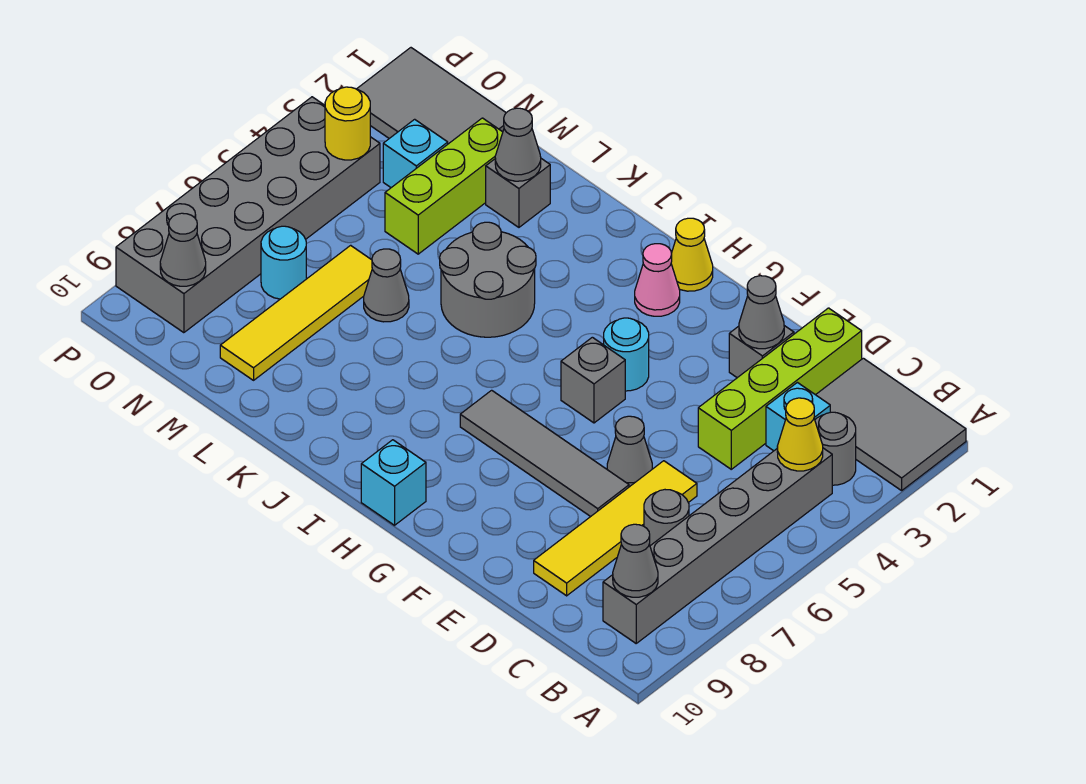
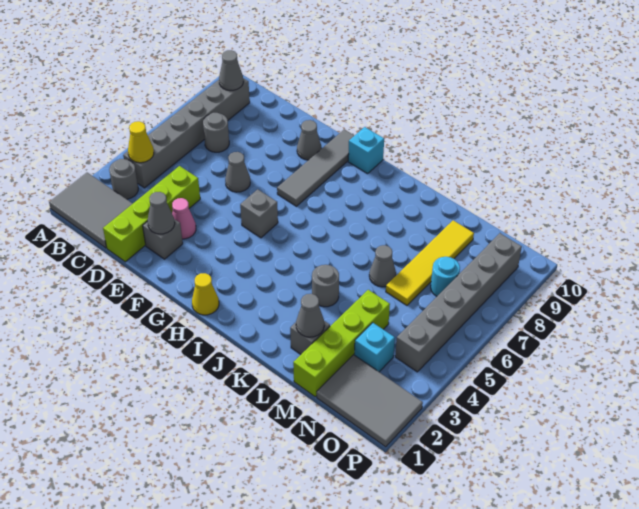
cyan brick C3 level 1 -> none
yellow tile D6:D9 level 1 -> none
grey tile E7:H7 level 1 -> grey tile G7:G10 level 1
cyan round brick G4 level 1 -> none
pink cone H2 level 1 -> pink cone E3 level 1
grey round brick J4:K5 level 1 -> grey round brick K4 level 1
lime brick M2:M4 level 1 -> lime brick M1:M4 level 1
grey brick O4:P9 level 1 -> grey brick O4:O9 level 1
yellow round brick O4 level 2 -> none
grey cone O9 level 2 -> grey cone F9 level 1

